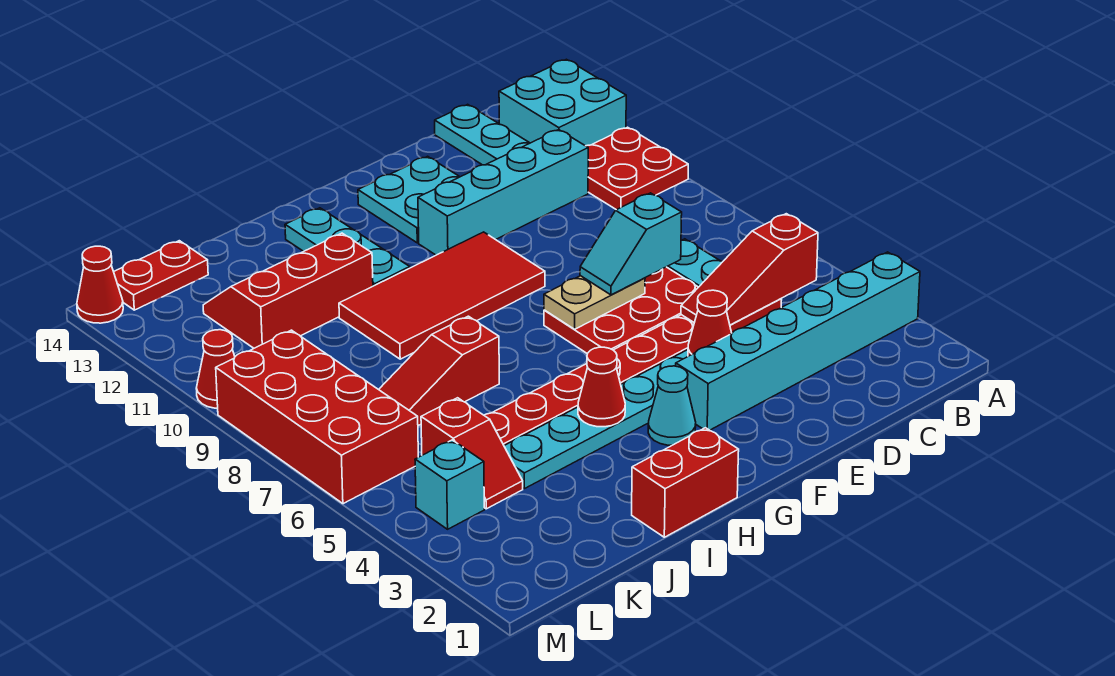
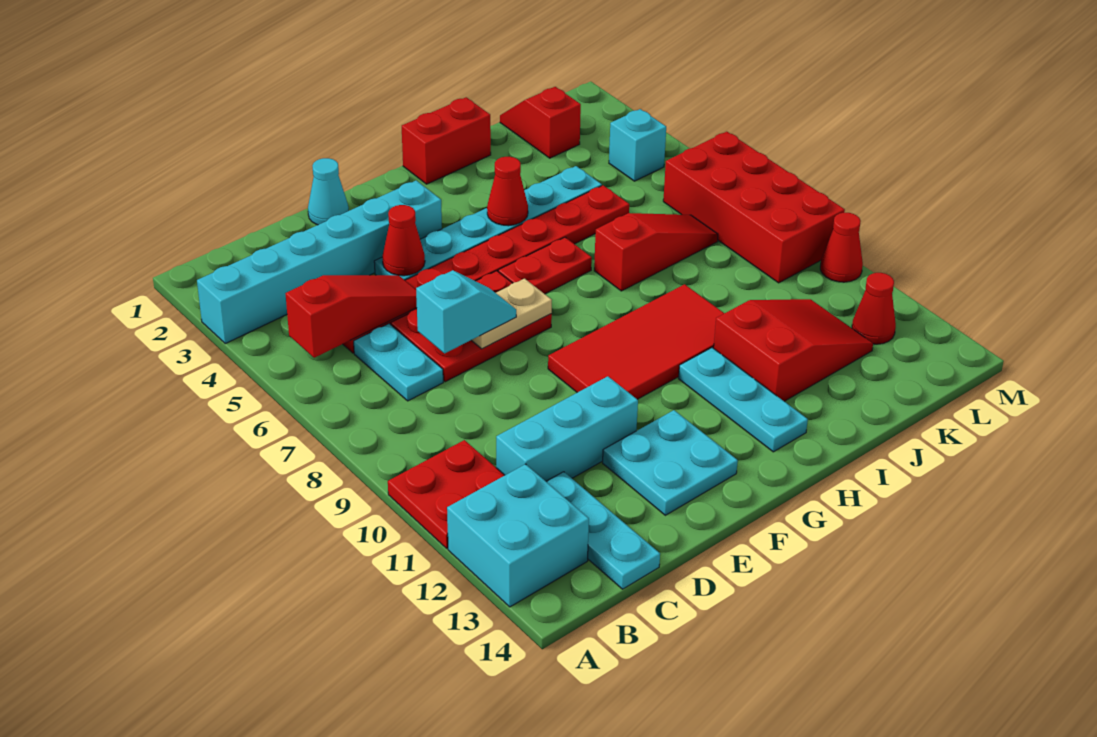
cyan brick C11:F11 level 1 -> cyan brick C11:E11 level 1
cyan cone G3 level 1 -> cyan cone E1 level 1
red slope I11:K12 level 1 top 11 -> red slope I11:K12 level 1 top I
red slope K4:K5 level 1 top 5 -> red slope K1:K2 level 1 top 2
red plate K14:L14 level 1 -> red plate G6:H6 level 1
red cone M14 level 1 -> red cone L12 level 1

